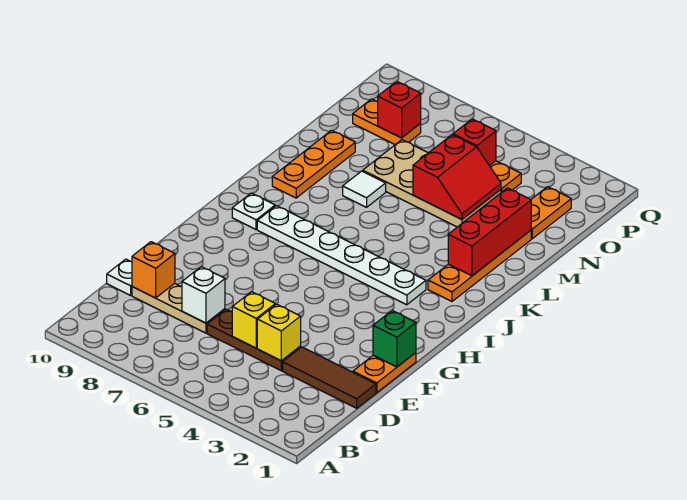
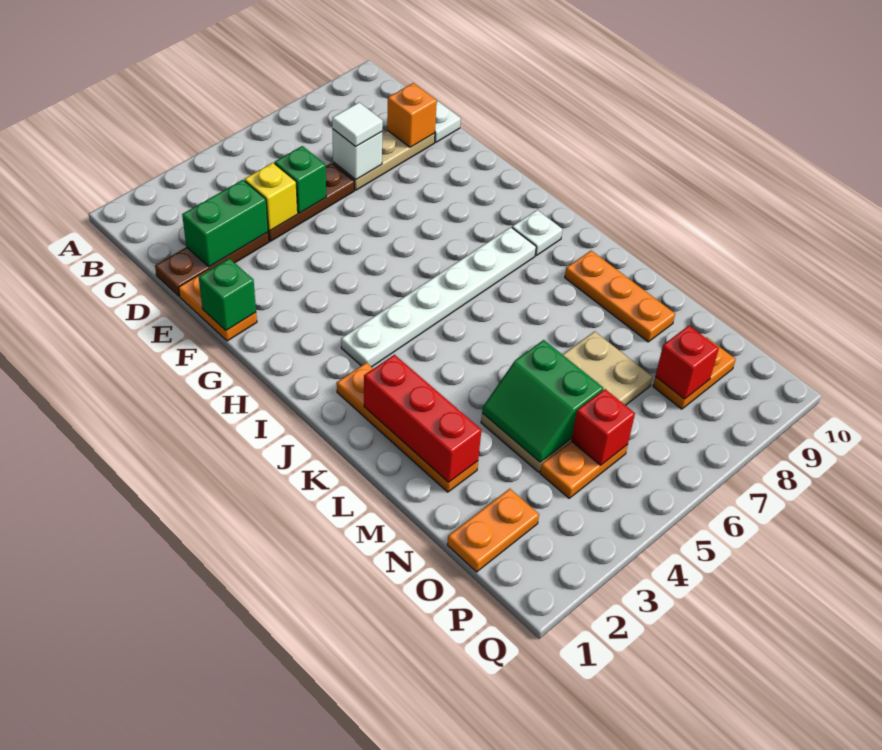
brown tile D1:D3 level 1 -> brown plate D1:D3 level 1
none -> green brick D2:D3 level 2
yellow brick D5 level 2 -> green brick D5 level 2
white tile L7 level 1 -> white tile D7 level 3
red slope M4:N5 level 2 top 5 -> green slope M4:N5 level 2 top 5
orange plate N2:O2 level 1 -> orange plate O1:O2 level 1

